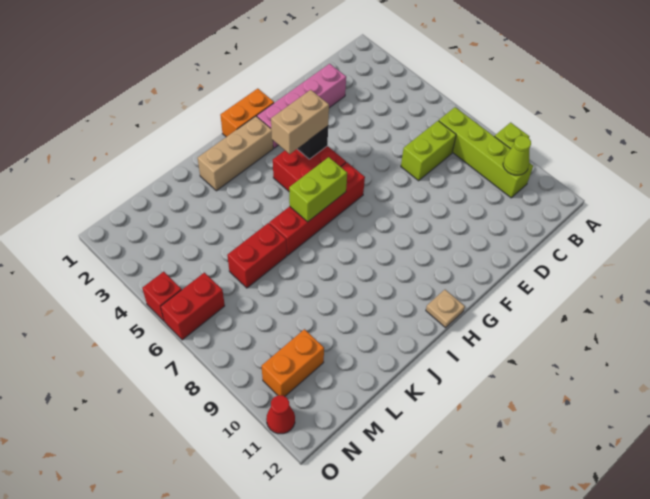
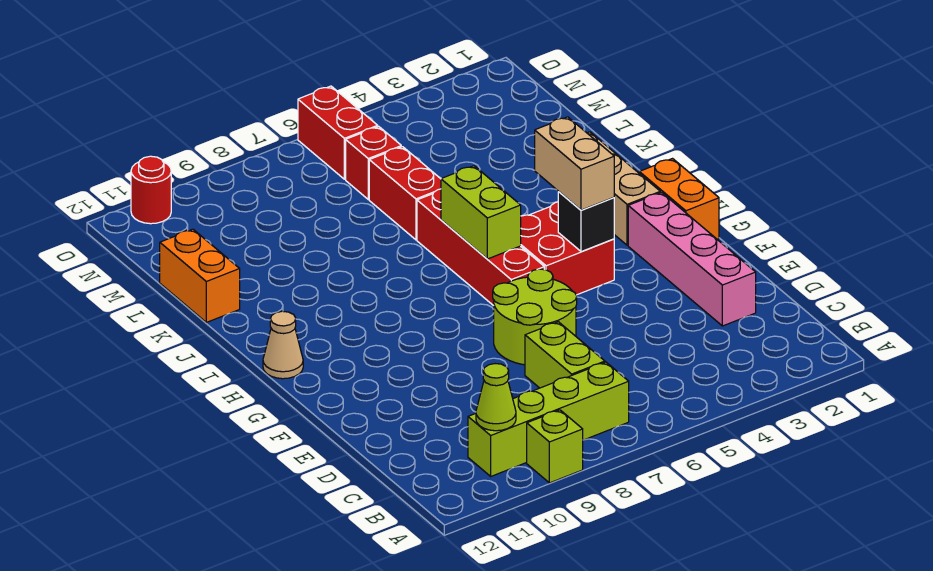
none -> lime round brick E6:F7 level 1
tan plate H12 level 1 -> tan cone H12 level 1
orange brick M10:N10 level 1 -> orange brick K12:L12 level 1
red brick O5 level 1 -> red brick M6 level 1
red cone O11 level 1 -> red round brick O11 level 1

